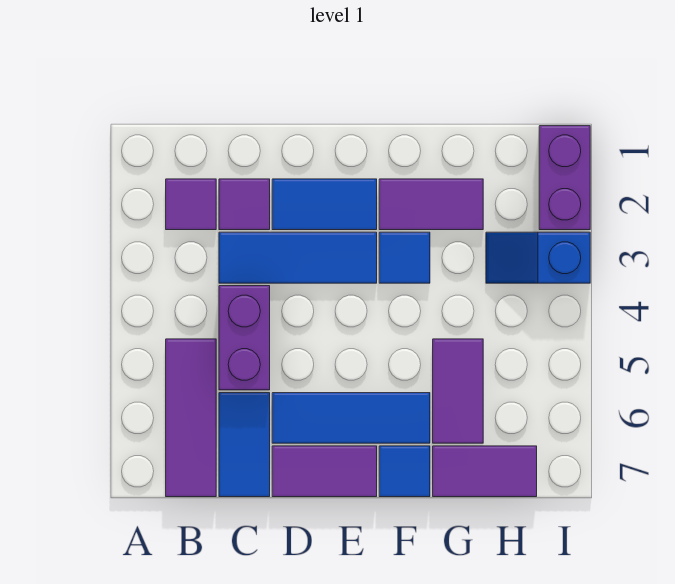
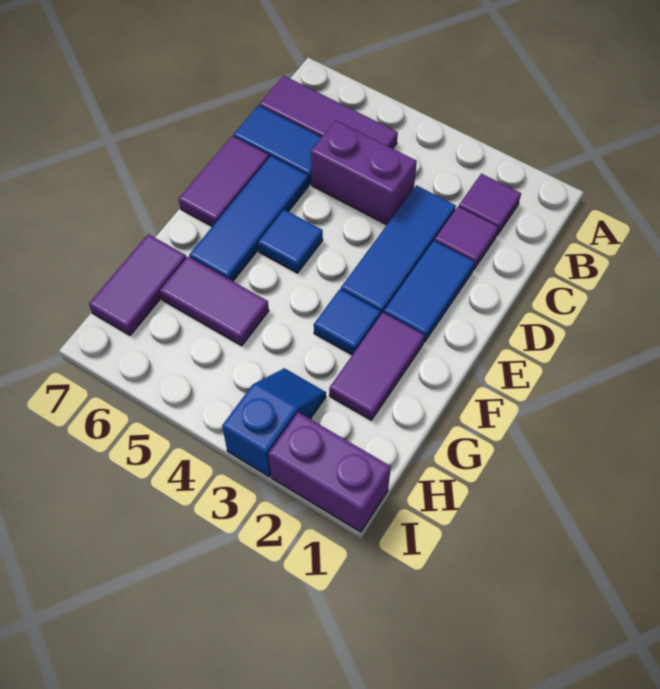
blue tile F7 level 1 -> blue tile E5 level 1

